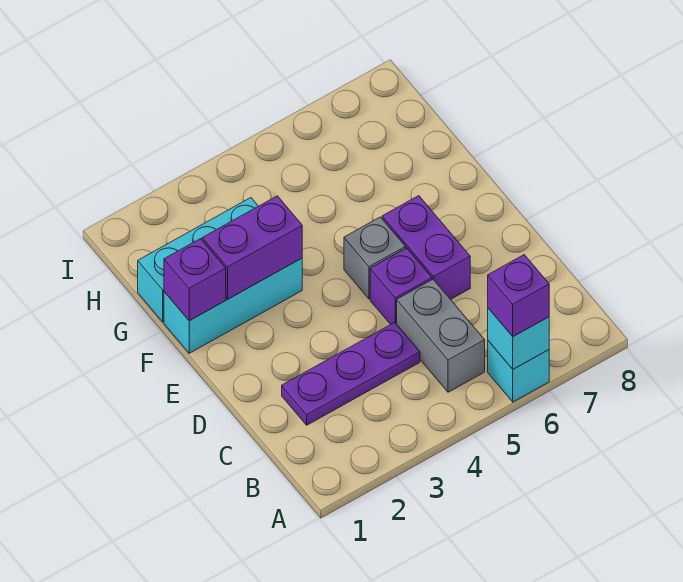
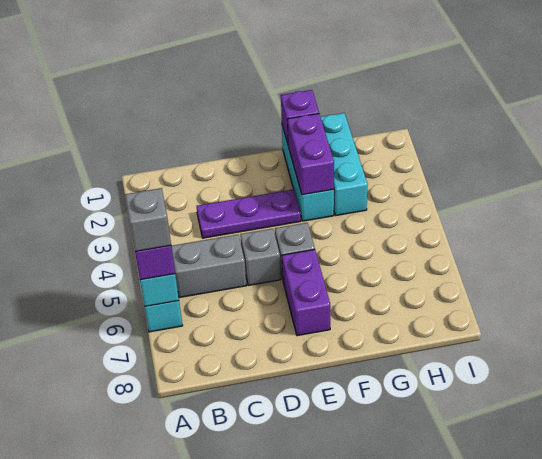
none -> grey brick A6 level 4
purple plate C2:C4 level 1 -> purple plate C3:E3 level 1
purple brick D5 level 1 -> grey brick D5 level 1
purple brick D6:E6 level 1 -> purple brick E6:E7 level 1

